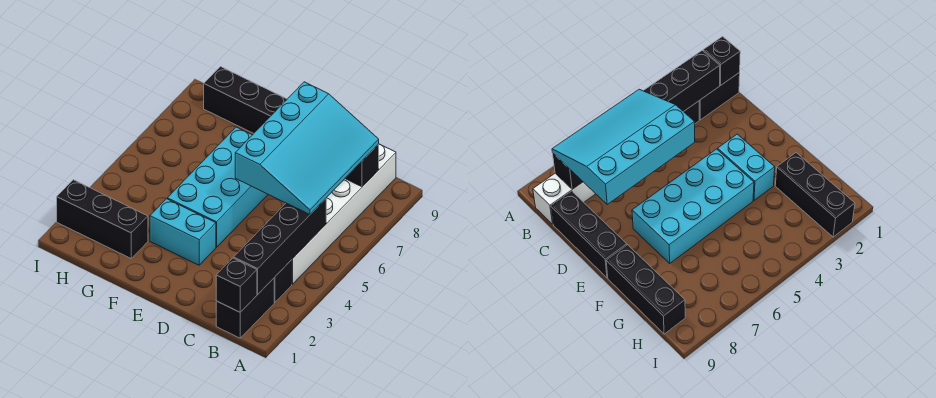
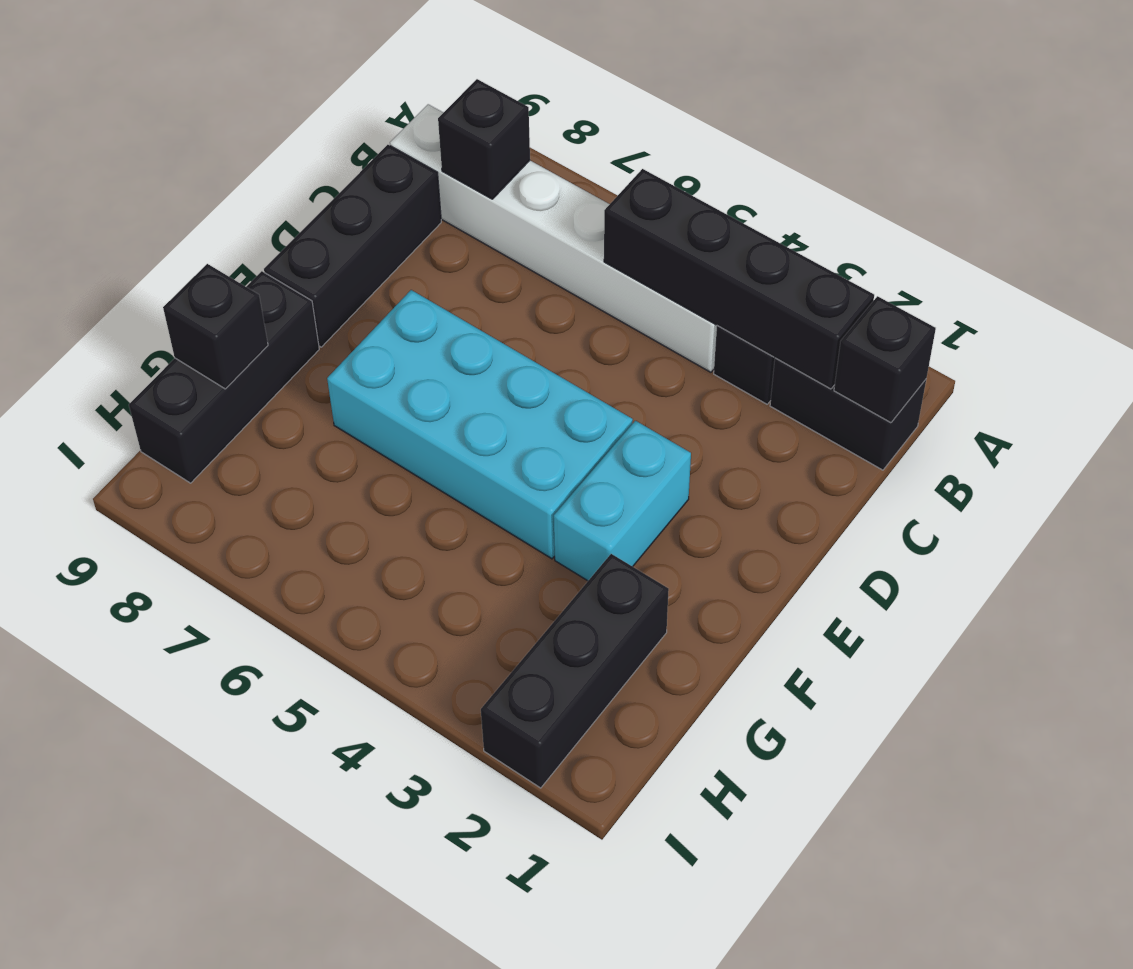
cyan slope B5:D8 level 3 top D -> none
none -> black brick G9 level 2

